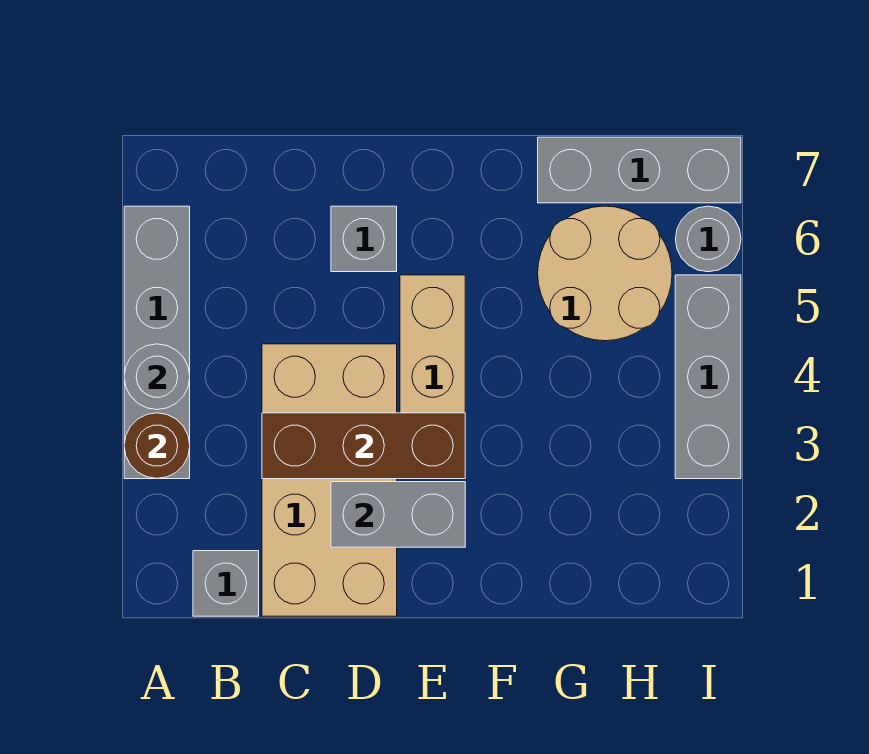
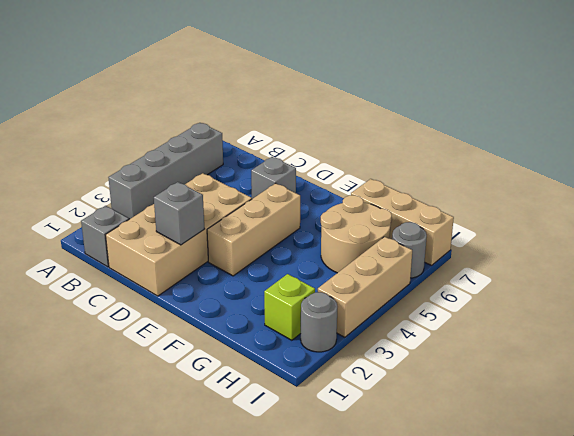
brown round brick A3 level 2 -> none
grey round brick A4 level 2 -> grey round brick I2 level 1
brown brick C3:E3 level 2 -> none
grey brick D2:E2 level 2 -> grey brick D2 level 2
grey brick G7:I7 level 1 -> tan brick G7:I7 level 1
none -> lime brick H2 level 1
grey brick I3:I5 level 1 -> tan brick I3:I5 level 1

